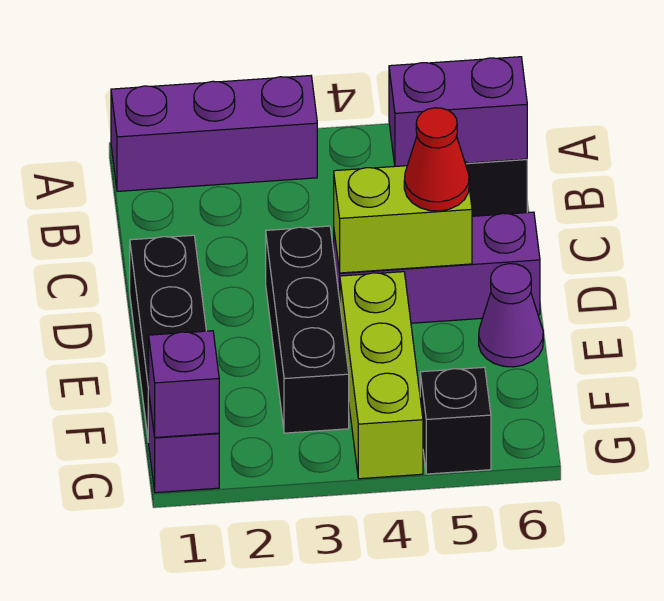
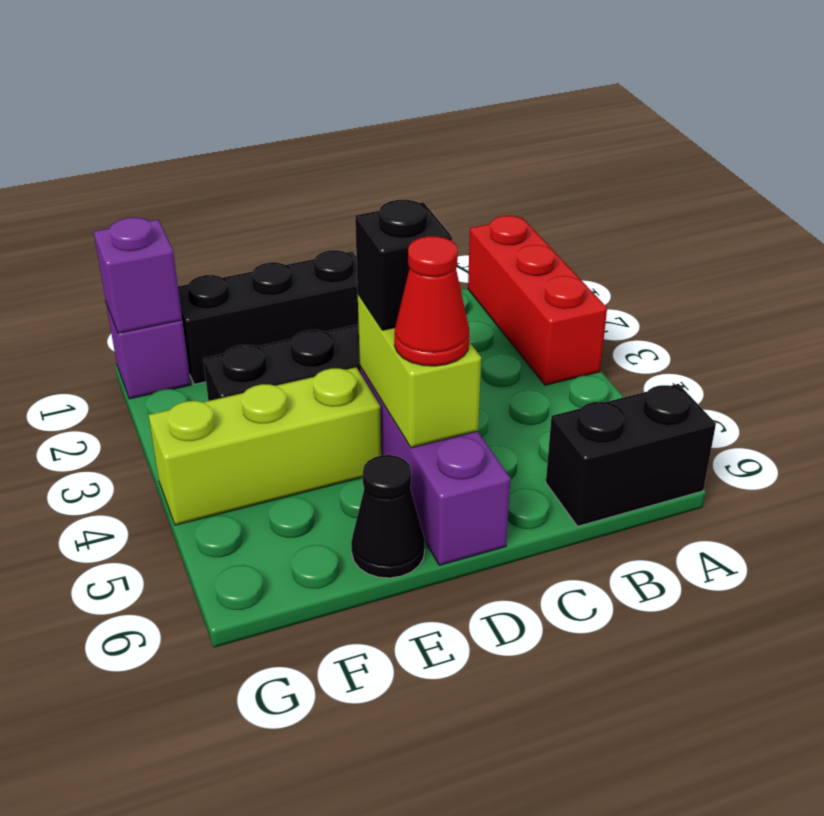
purple brick A1:A3 level 1 -> red brick A1:A3 level 1
purple brick B5:B6 level 2 -> none
purple cone E6 level 1 -> black cone E6 level 1
black brick G5 level 1 -> black brick D4 level 3

